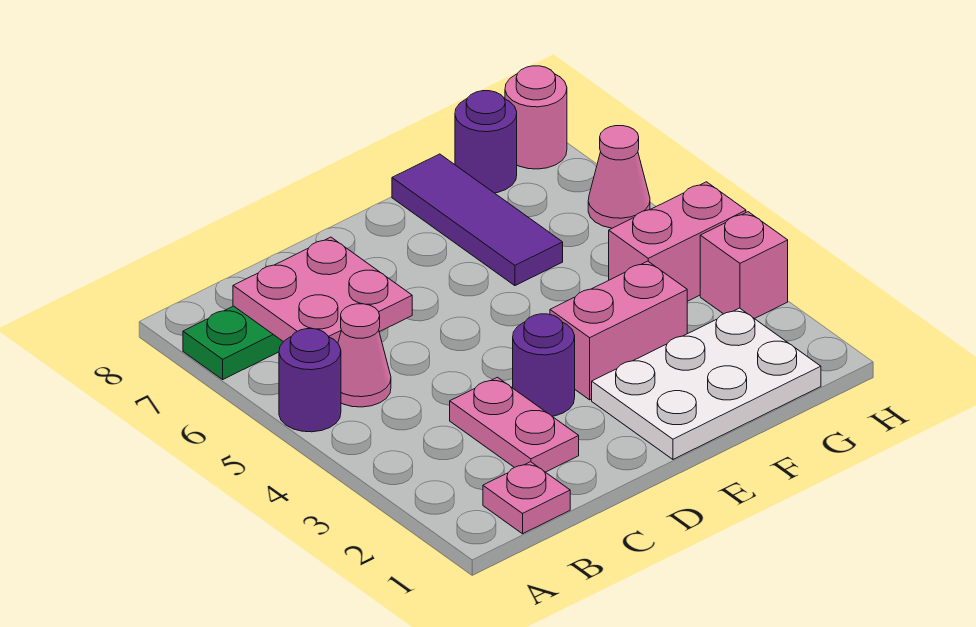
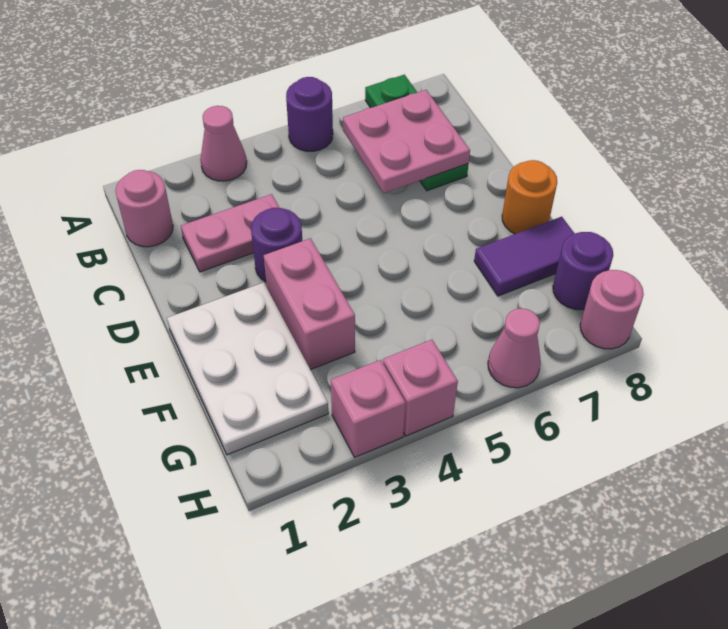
pink plate B1 level 1 -> pink round brick B1 level 1
pink cone B5 level 1 -> pink cone A3 level 1
none -> orange round brick E8 level 1
purple tile F6:F8 level 1 -> purple tile F7:F8 level 1
pink brick G4:H4 level 1 -> pink brick H4 level 1

